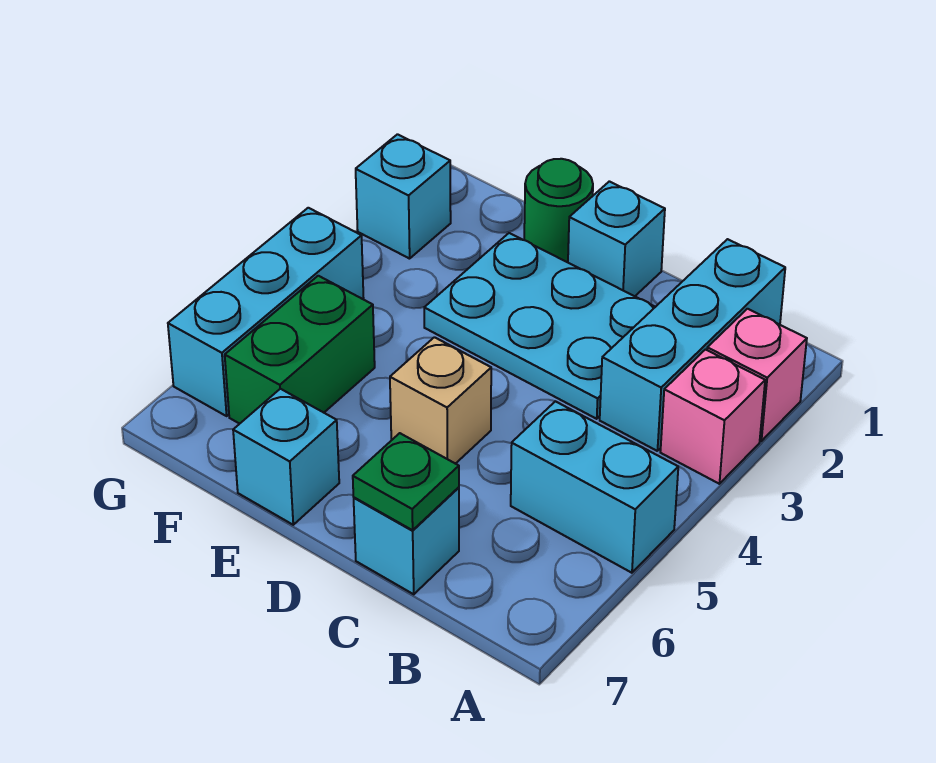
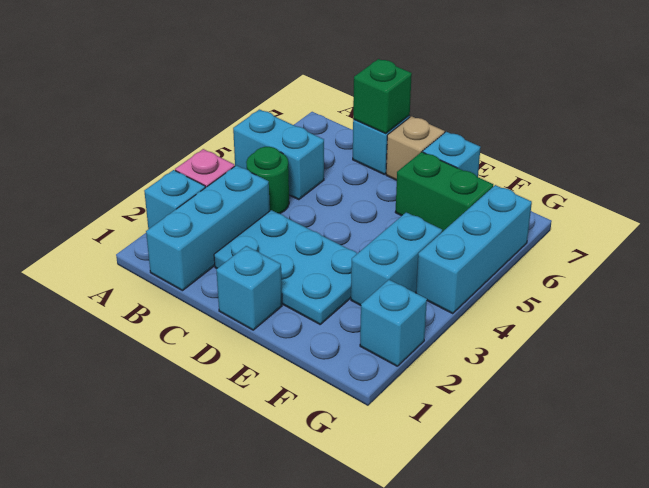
pink brick A2 level 1 -> cyan brick A2 level 1
green plate C7 level 2 -> green brick C7 level 2
tan brick D5 level 1 -> tan brick D7 level 1
green round brick E1 level 1 -> green round brick B4 level 1
none -> cyan brick F3:F4 level 1
green brick F5:F6 level 1 -> green brick E6:F6 level 1

